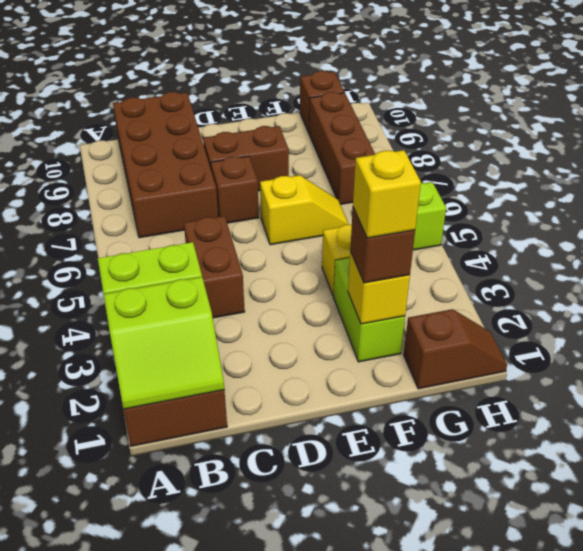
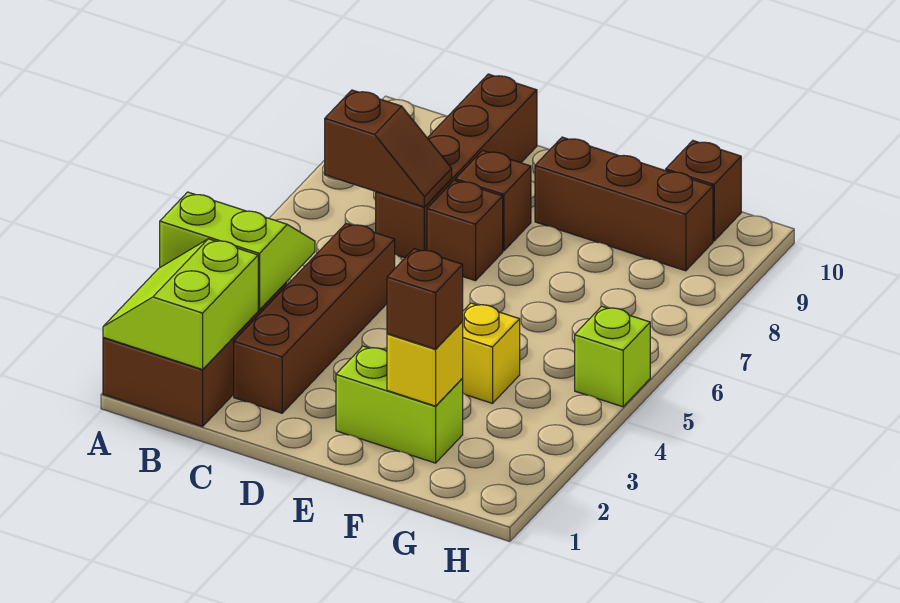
lime slope A1:B2 level 2 top 2 -> lime slope A1:B2 level 2 top B
brown brick B7:C10 level 1 -> brown brick C7:C10 level 1
brown brick C4:C5 level 1 -> brown brick C2:C5 level 1
brown brick D8:E8 level 1 -> brown brick D8 level 1
yellow slope E6:F6 level 1 top E -> none
lime brick F2:F3 level 1 -> lime brick E2:F2 level 1
yellow brick F2 level 4 -> none
brown slope G1:H1 level 1 top G -> brown slope B7:C7 level 2 top B
brown brick G7:G9 level 1 -> brown brick E9:G9 level 1

